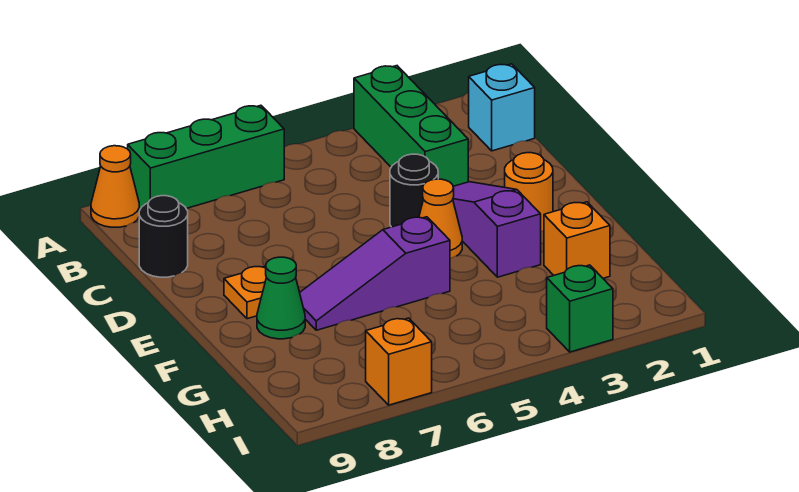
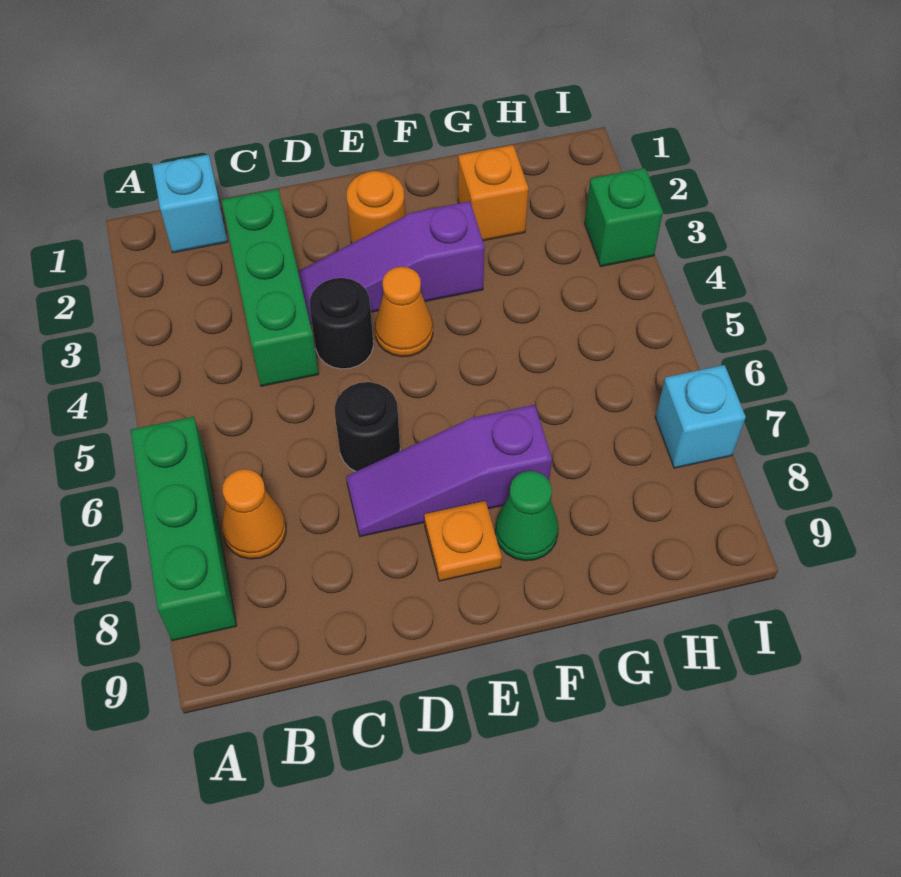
green brick A3:C3 level 1 -> green brick C2:C4 level 1
orange cone A9 level 1 -> orange cone B7 level 1
black round brick C9 level 1 -> black round brick D6 level 1
purple slope F5:F7 level 1 top 5 -> purple slope D7:F7 level 1 top F
orange brick I7 level 1 -> cyan brick I7 level 1

